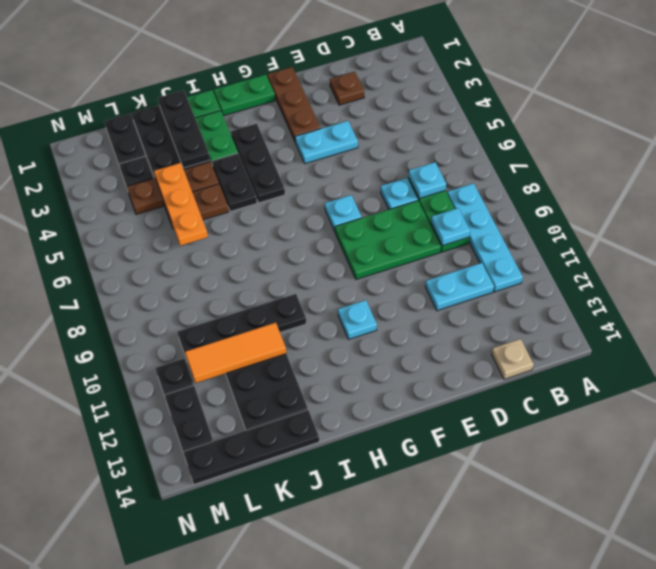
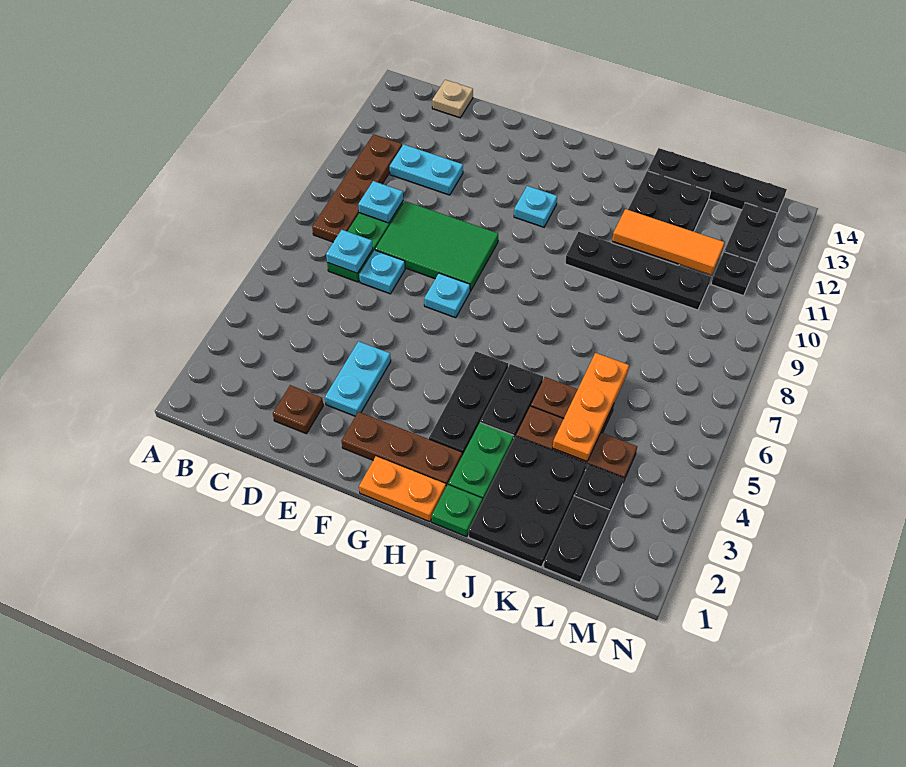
cyan plate B8:B11 level 1 -> brown plate B8:B11 level 1
green plate D8:F9 level 1 -> green tile D8:F9 level 1
cyan plate E4:F4 level 1 -> cyan plate E3:E4 level 1
brown plate F1:F3 level 1 -> brown plate F2:H2 level 1
green plate G1:H1 level 1 -> orange plate G1:H1 level 1
black plate J1:J3 level 2 -> none

